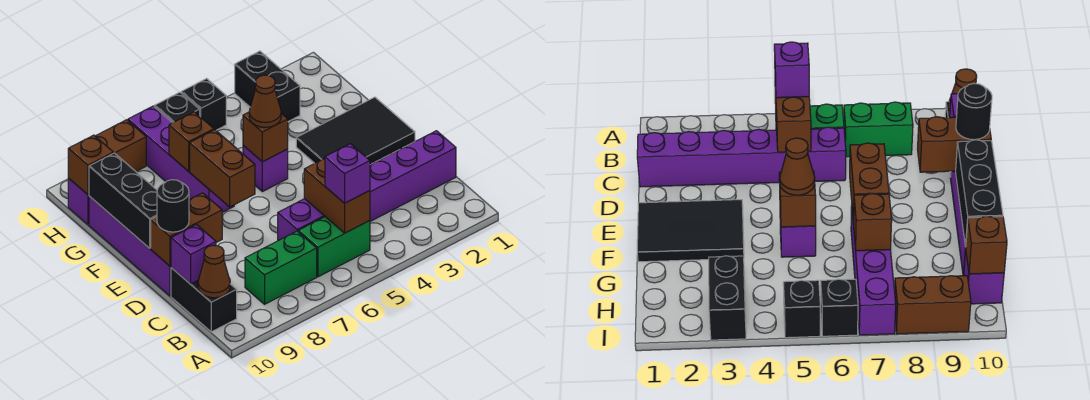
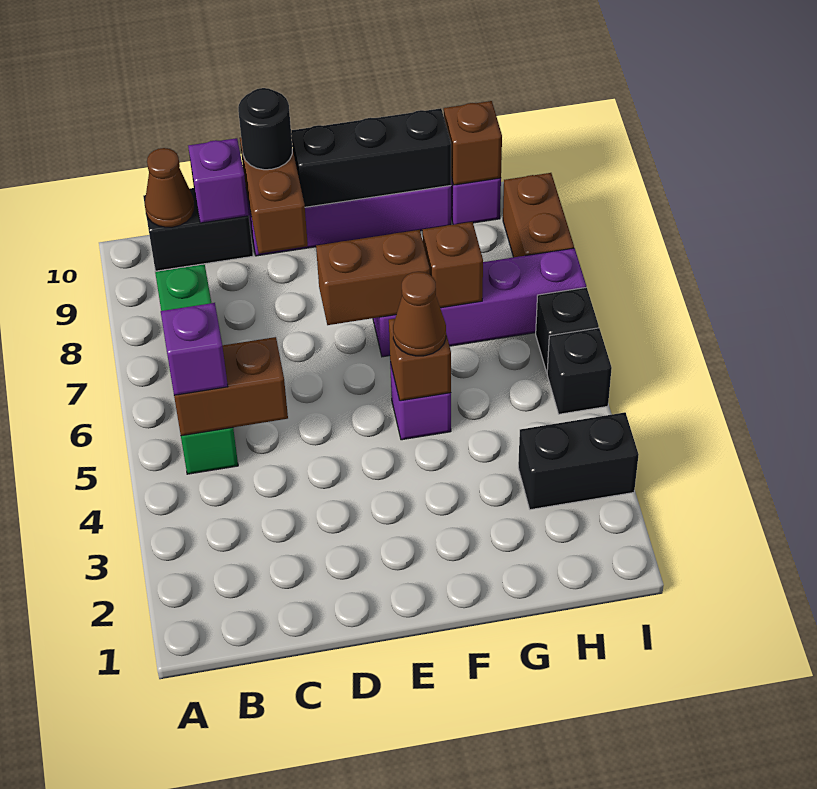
purple brick C1:C6 level 1 -> none
black tile E1:F3 level 1 -> none

